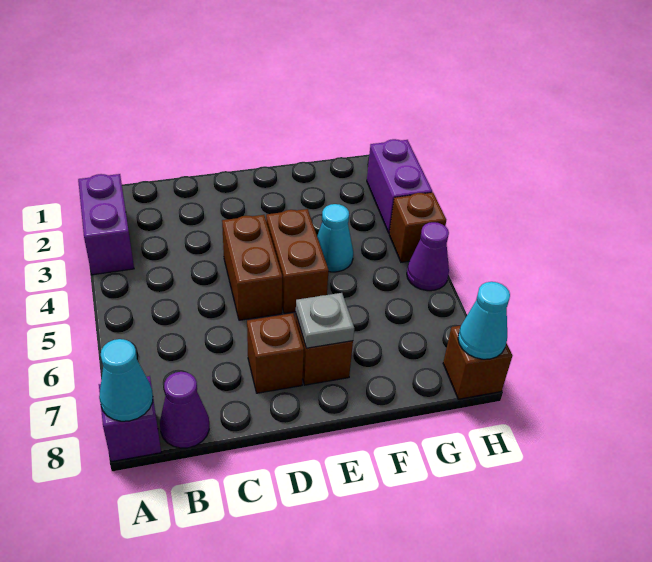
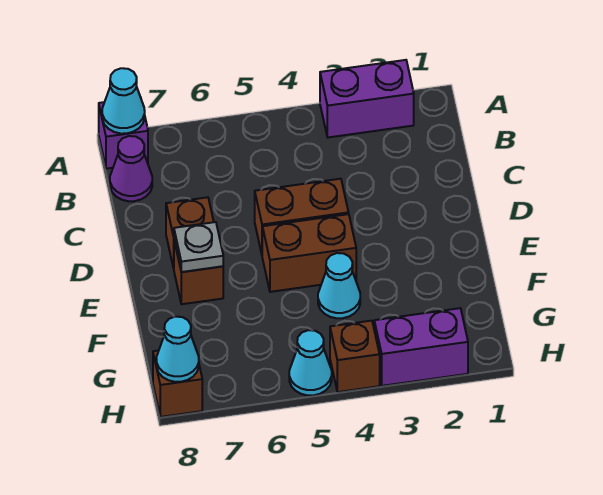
purple cone H5 level 1 -> cyan cone H5 level 1

